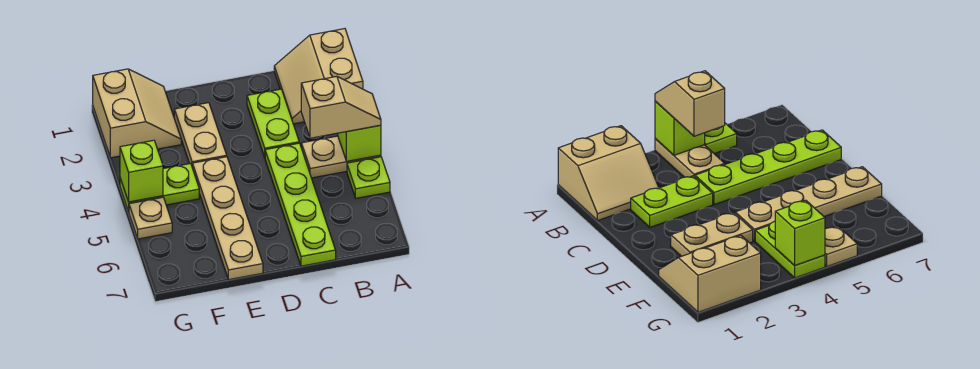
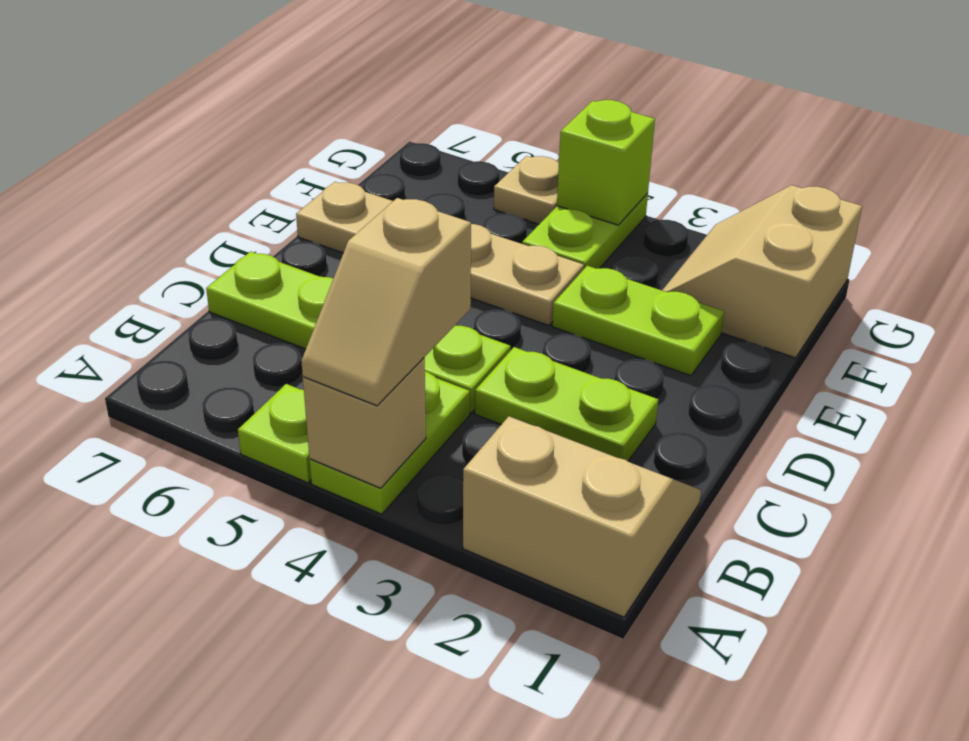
tan plate A4:B4 level 1 -> lime plate A4:B4 level 1
lime brick A4 level 2 -> tan brick A4 level 2
tan plate E2:E3 level 1 -> lime plate E2:E3 level 1
tan slope F1:G2 level 1 top G -> tan slope F1:G2 level 1 top 1

